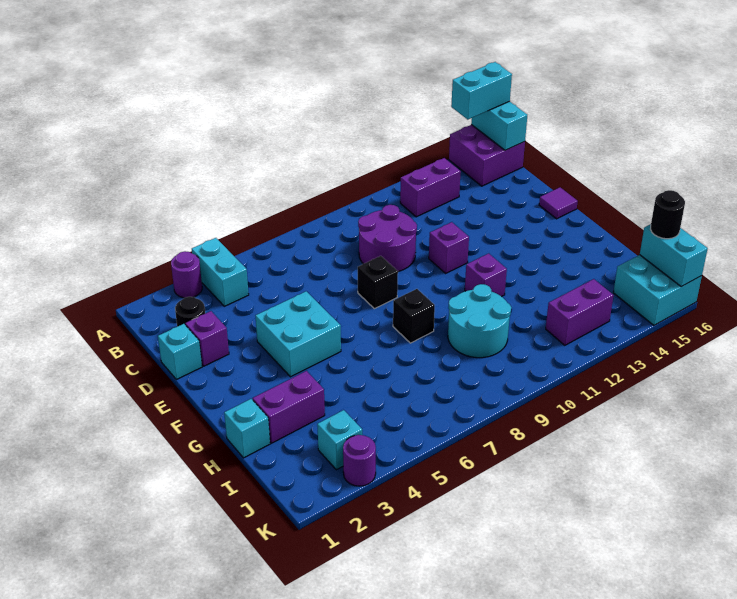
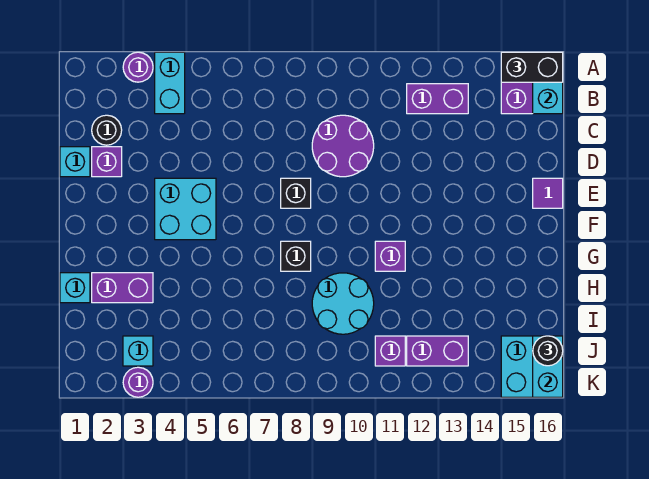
cyan brick A15:A16 level 3 -> black brick A15:A16 level 3
purple brick E11 level 1 -> purple brick J11 level 1

